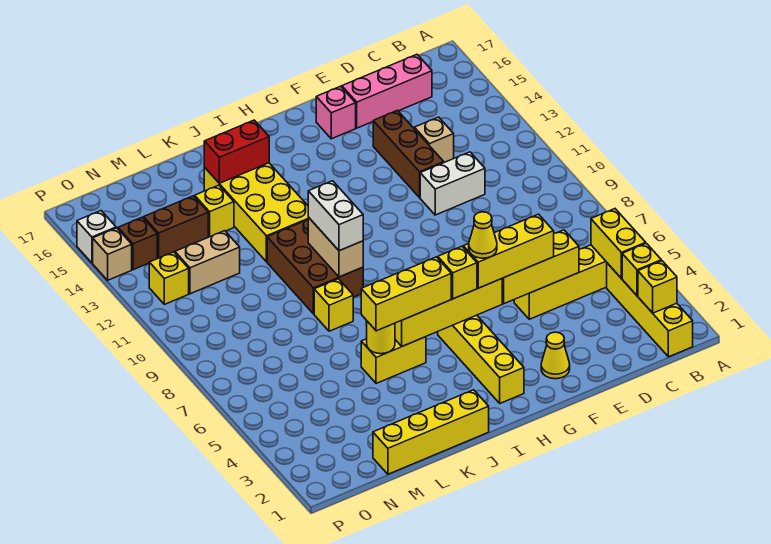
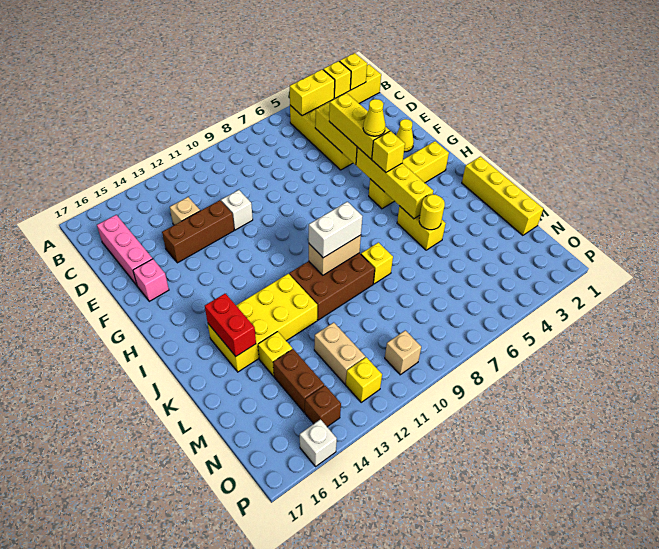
white brick D11:E11 level 1 -> white brick E11 level 1
yellow brick I5:K5 level 3 -> none
tan brick P14 level 1 -> tan brick O10 level 1

